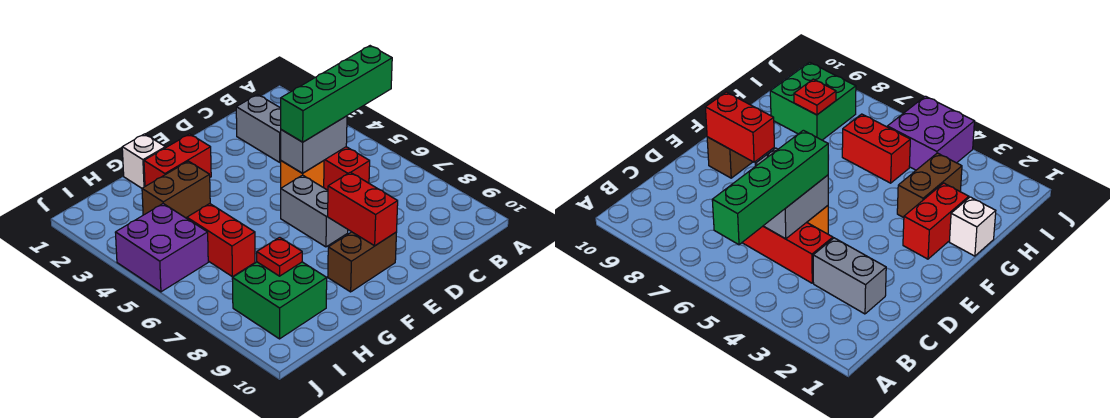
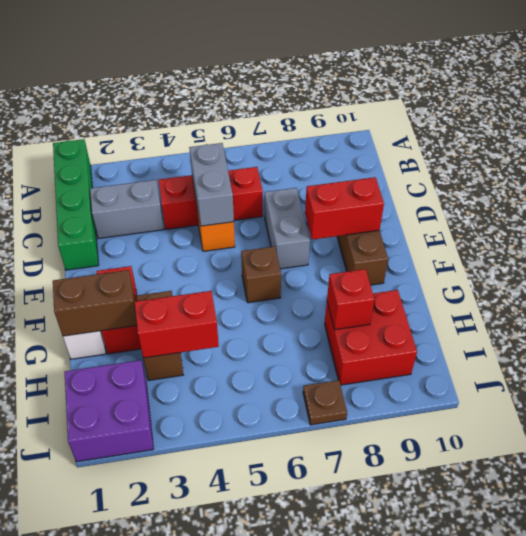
green brick A5:D5 level 3 -> green brick A1:D1 level 1
grey brick E6:E7 level 1 -> grey brick D7:E7 level 1
none -> brown brick F6 level 1
none -> brown brick G1:G2 level 2
red brick H5:H6 level 1 -> red brick H3:H4 level 2
green brick H8:I9 level 1 -> red brick H8:I9 level 1
red plate H8 level 2 -> red brick H8 level 2
purple brick I4:J5 level 1 -> purple brick I1:J2 level 1
none -> brown plate J7 level 1

